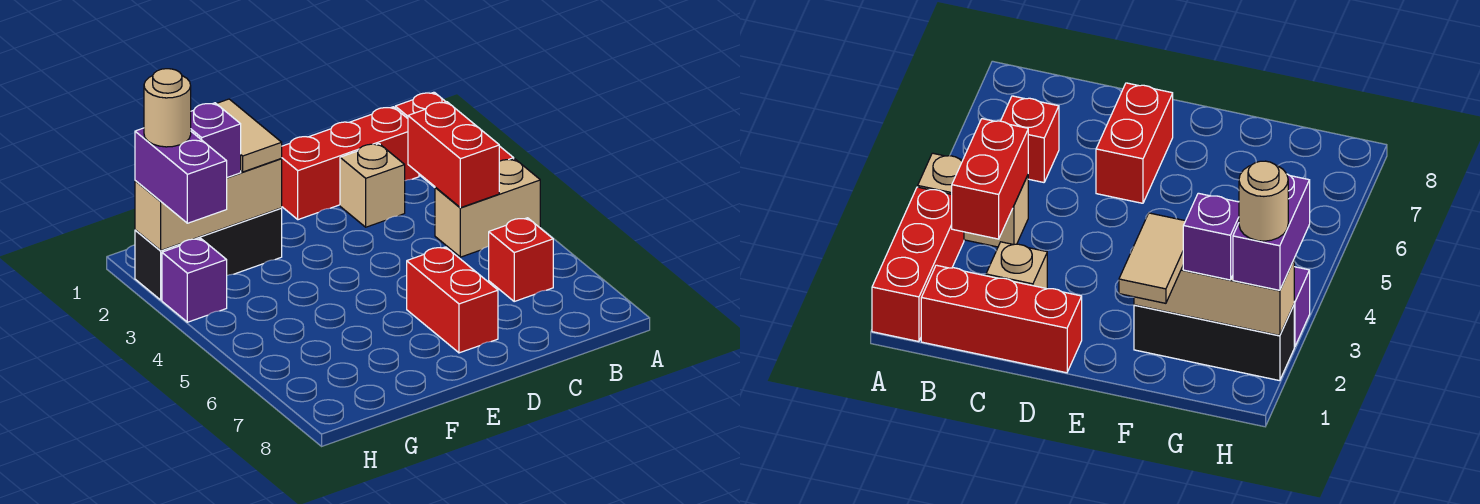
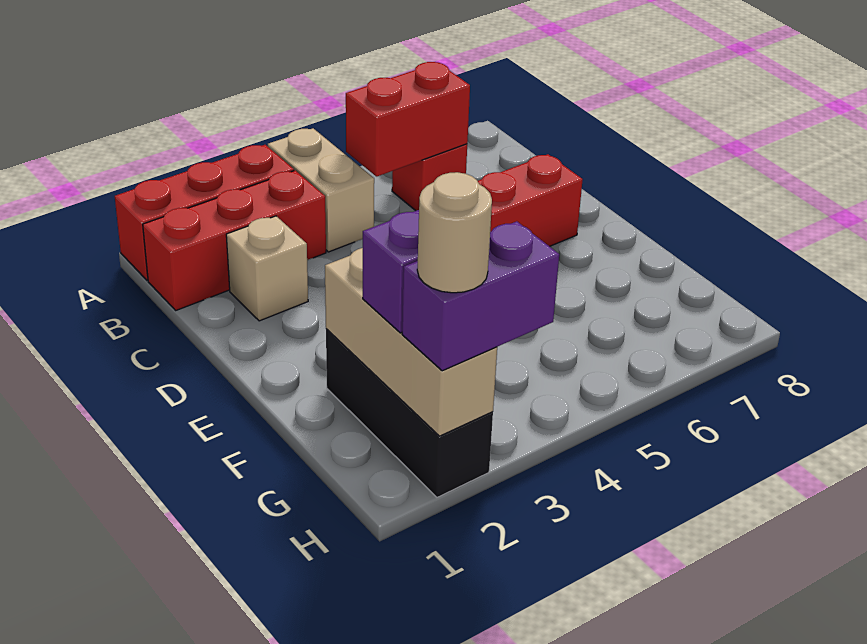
red brick B1:D1 level 1 -> red brick B1:B3 level 1
red brick B3:B4 level 2 -> red brick B5:B6 level 2
tan tile F1:F2 level 3 -> none
purple brick H3 level 1 -> none

